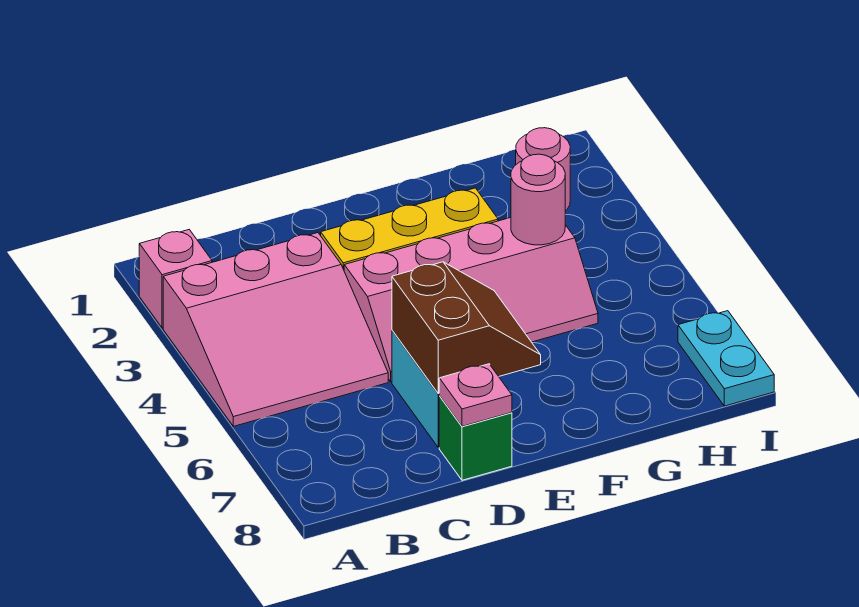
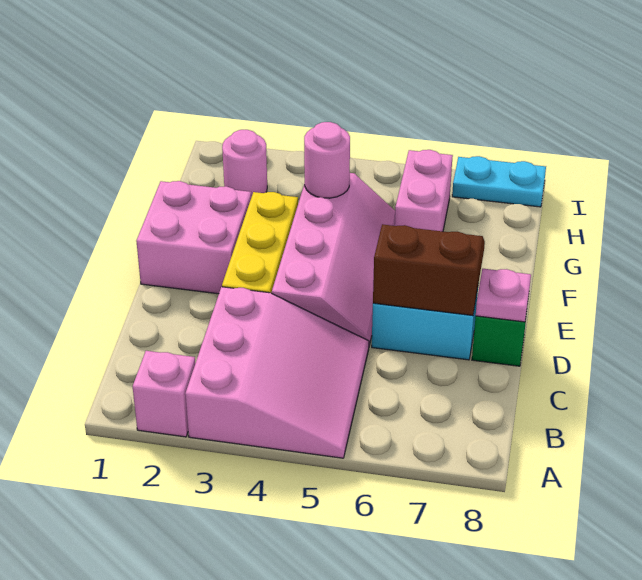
none -> pink brick E1:F2 level 1
none -> pink brick G6:H6 level 1

